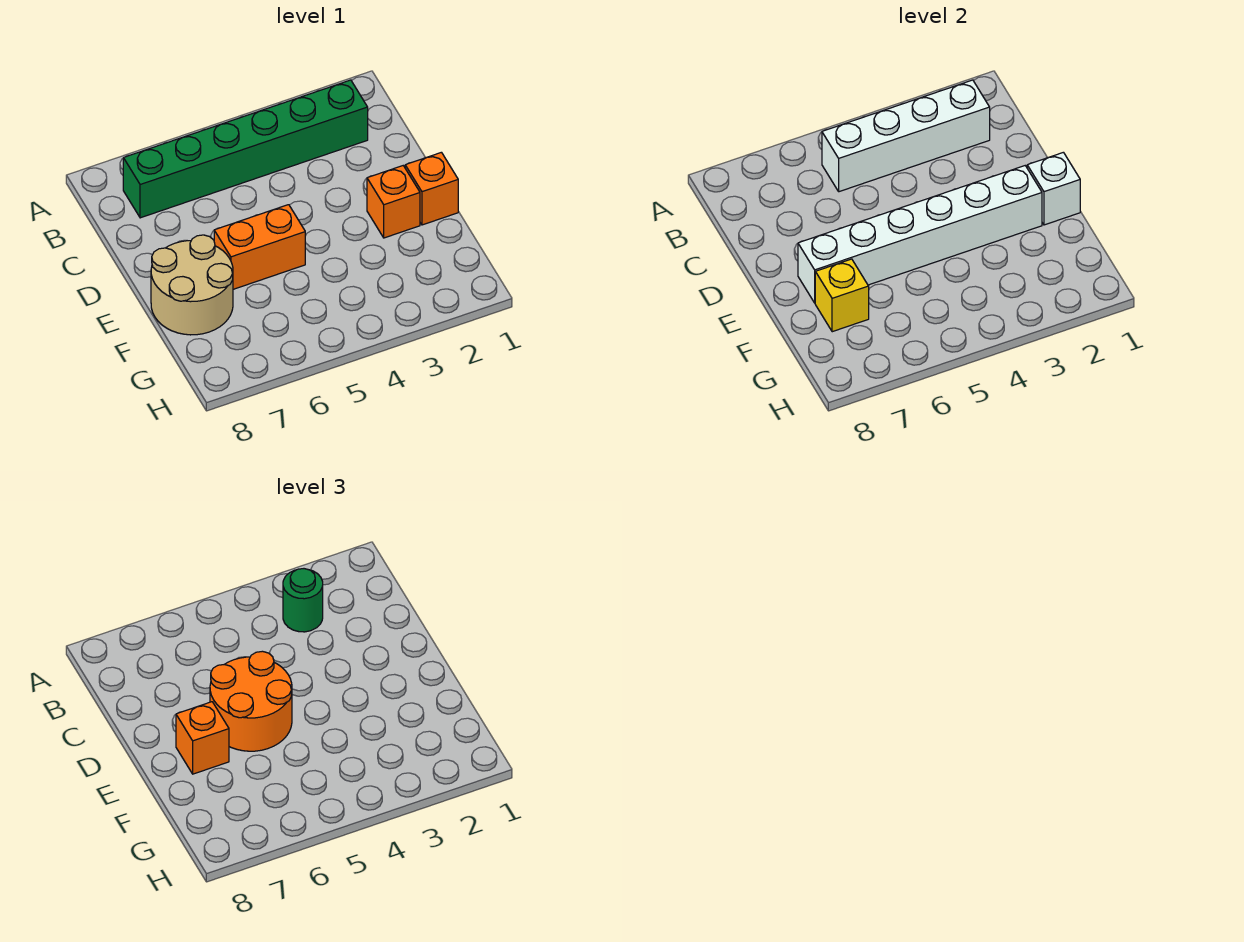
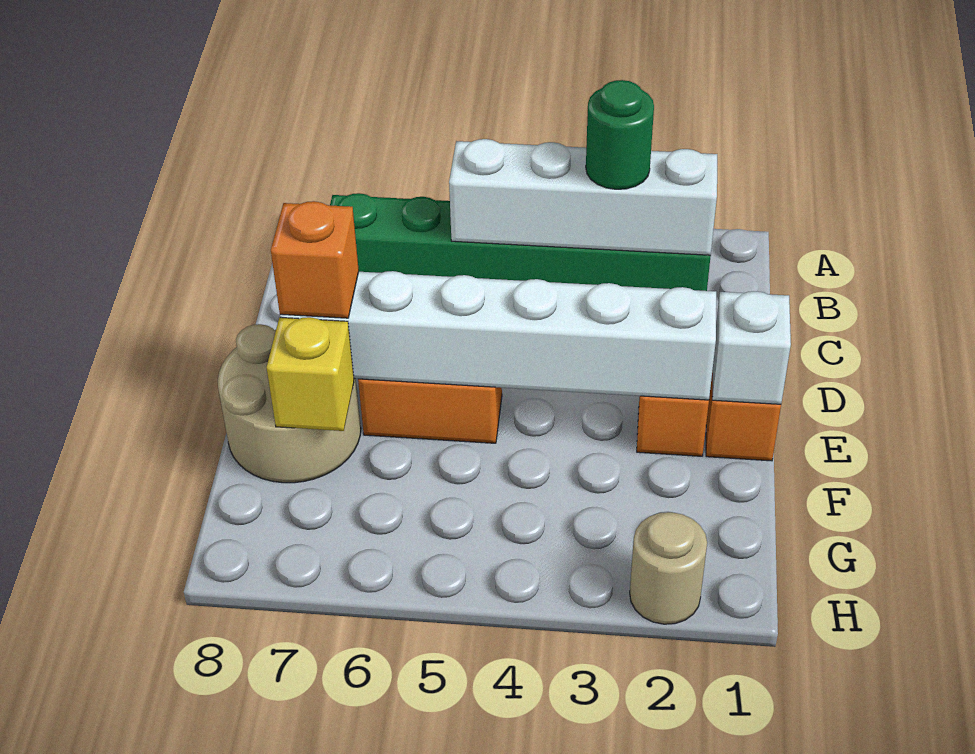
orange round brick D5:E6 level 3 -> none
none -> tan round brick H2 level 1

